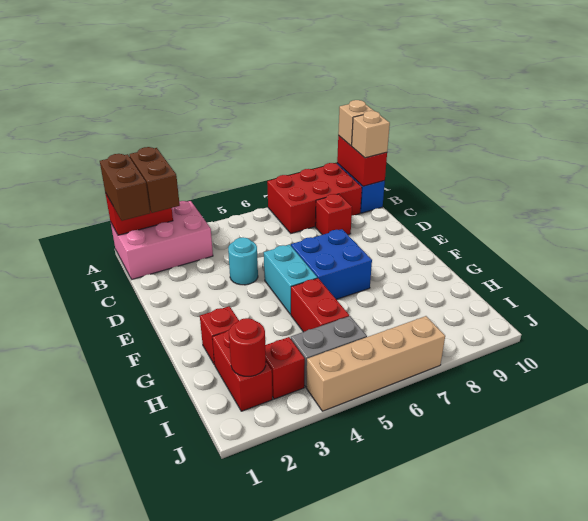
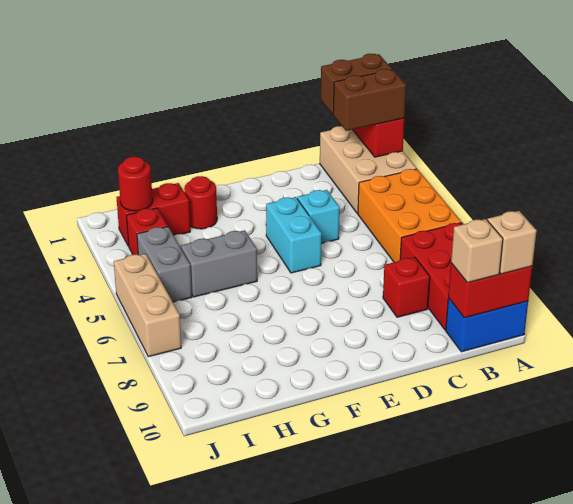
pink brick A1:B3 level 1 -> tan brick A1:B3 level 1
none -> orange brick A4:B6 level 1
cyan round brick D4 level 1 -> cyan brick D4 level 1
cyan brick E5:F5 level 1 -> cyan brick E4:E5 level 1
blue brick E6:F7 level 1 -> none
red brick G2 level 1 -> red round brick G2 level 1
red brick G5:H5 level 1 -> grey brick G5:H5 level 1
tan brick J4:J7 level 1 -> tan brick J5:J7 level 1

